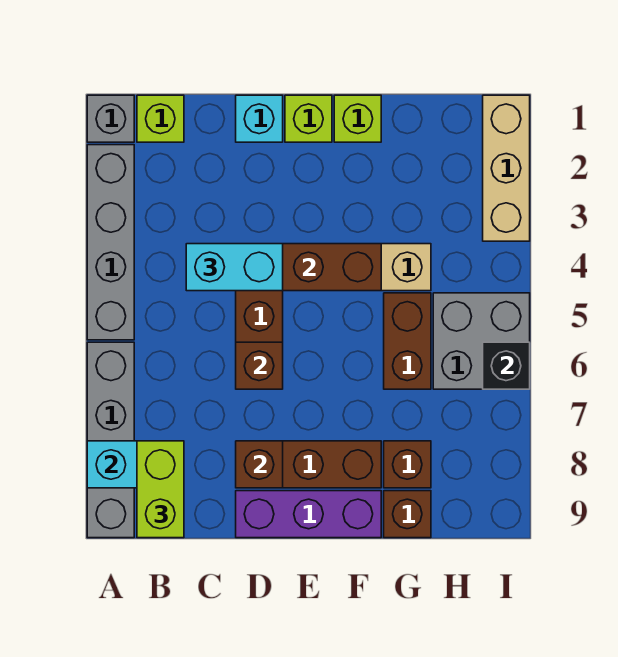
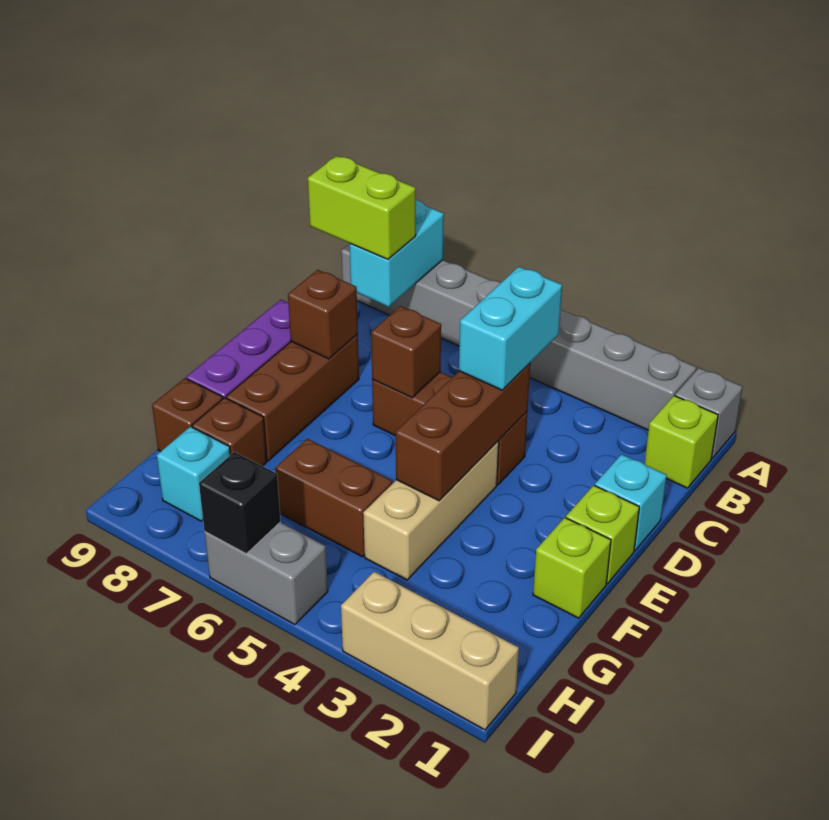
grey brick H5:I6 level 1 -> grey brick I5:I6 level 1
none -> cyan brick H8 level 1

